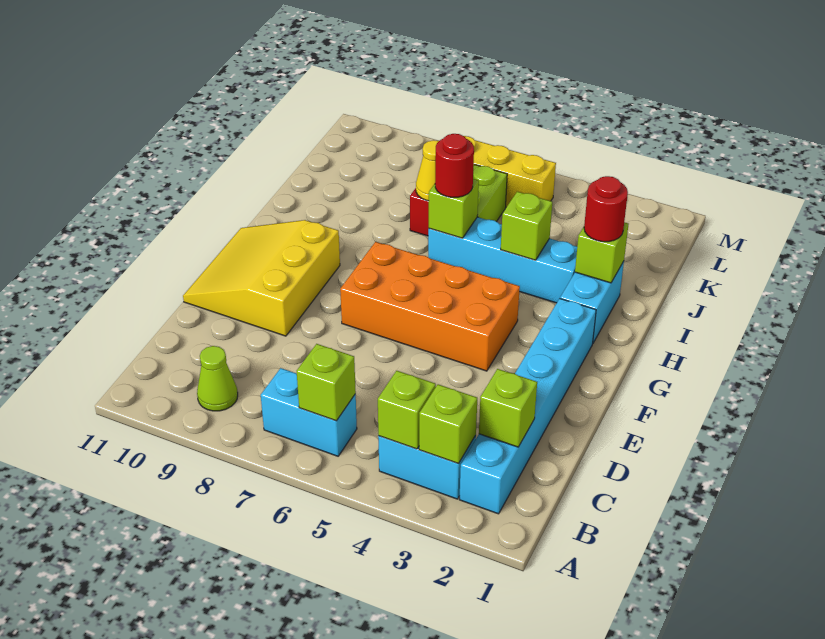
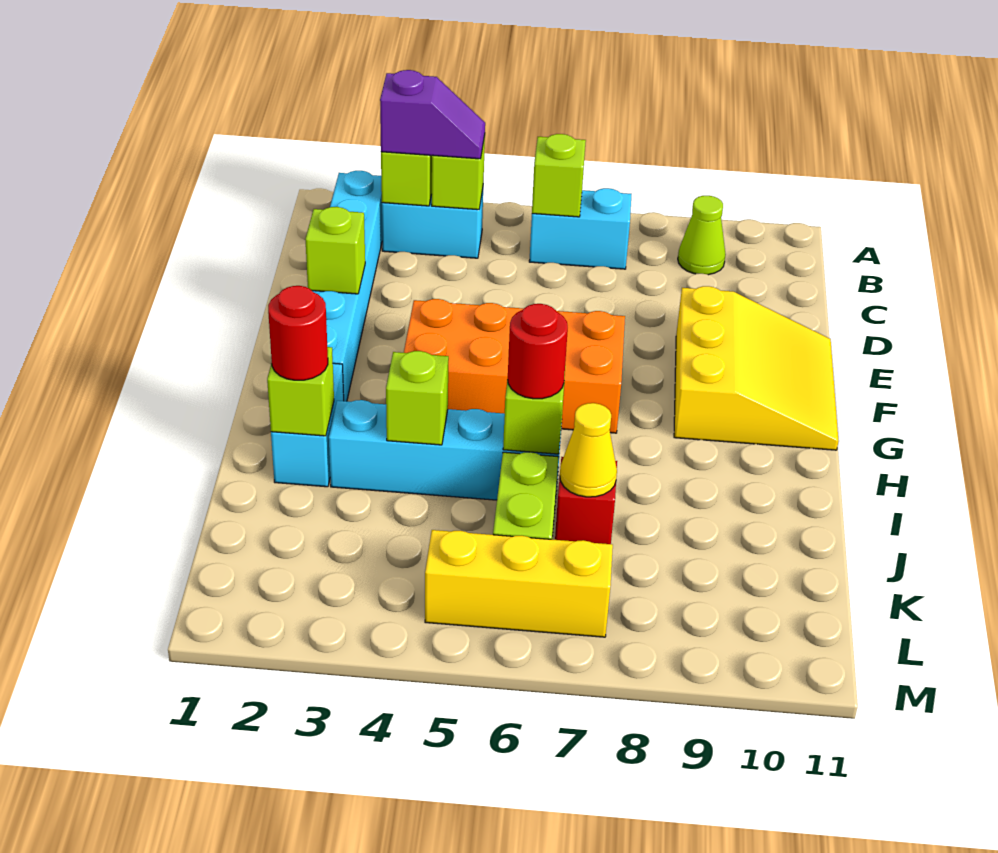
none -> purple slope B3:B4 level 3 top 3
lime brick C2 level 2 -> lime brick E2 level 2

